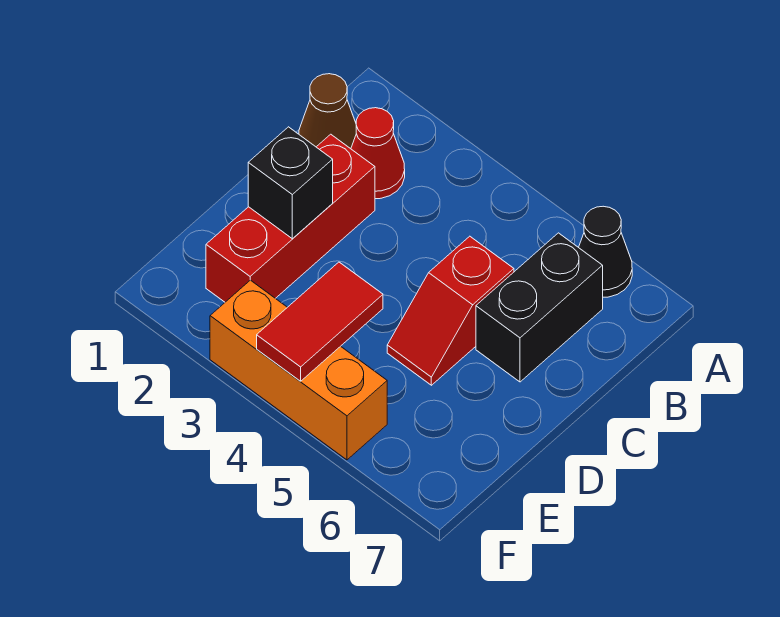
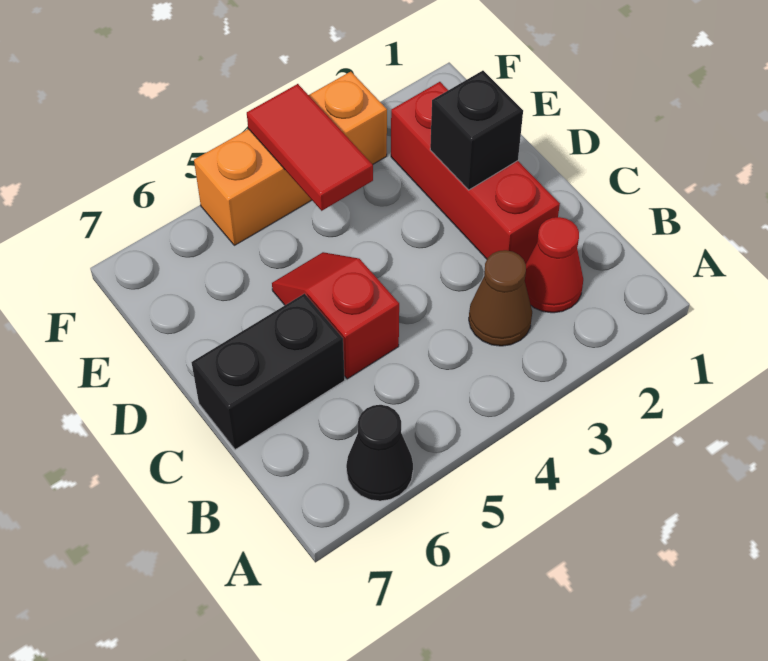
brown cone B1 level 1 -> brown cone B3 level 1
black brick B6:C6 level 1 -> black brick C6:C7 level 1

